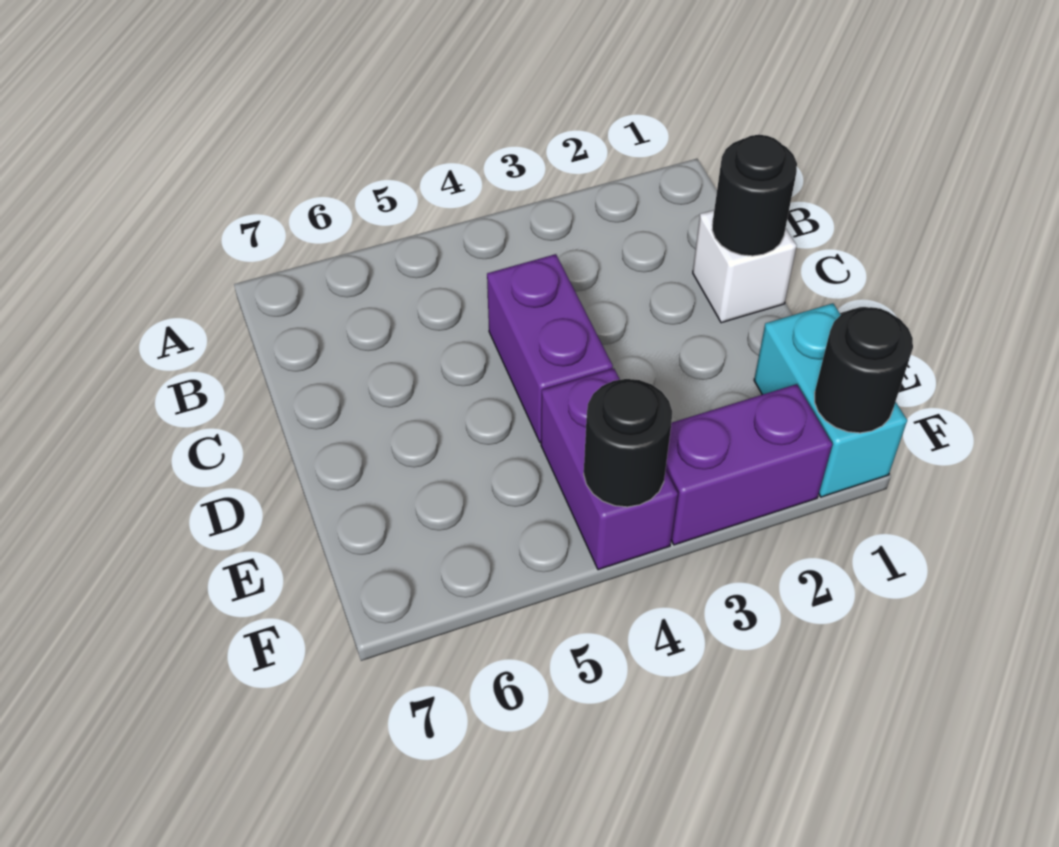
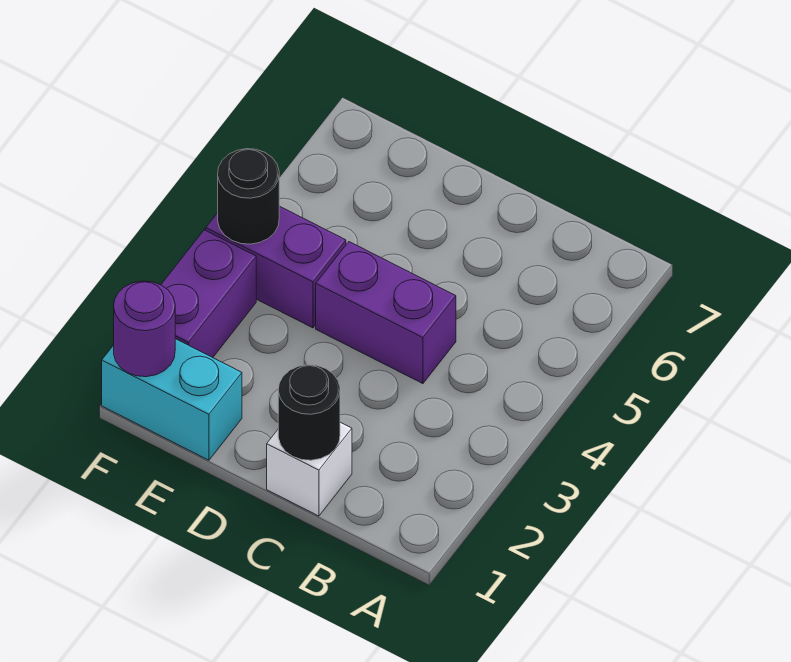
black round brick F1 level 2 -> purple round brick F1 level 2

